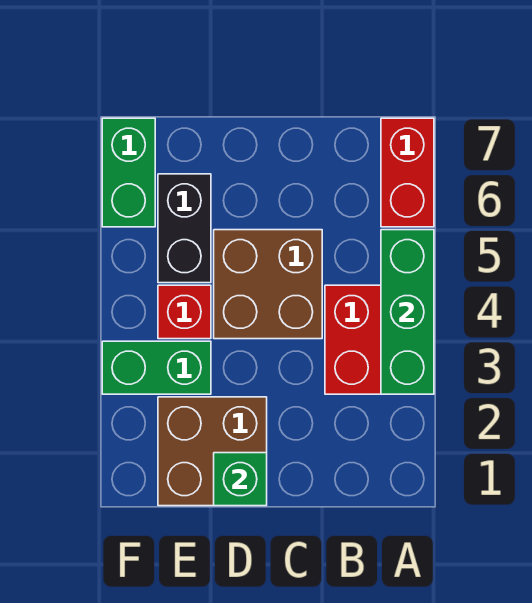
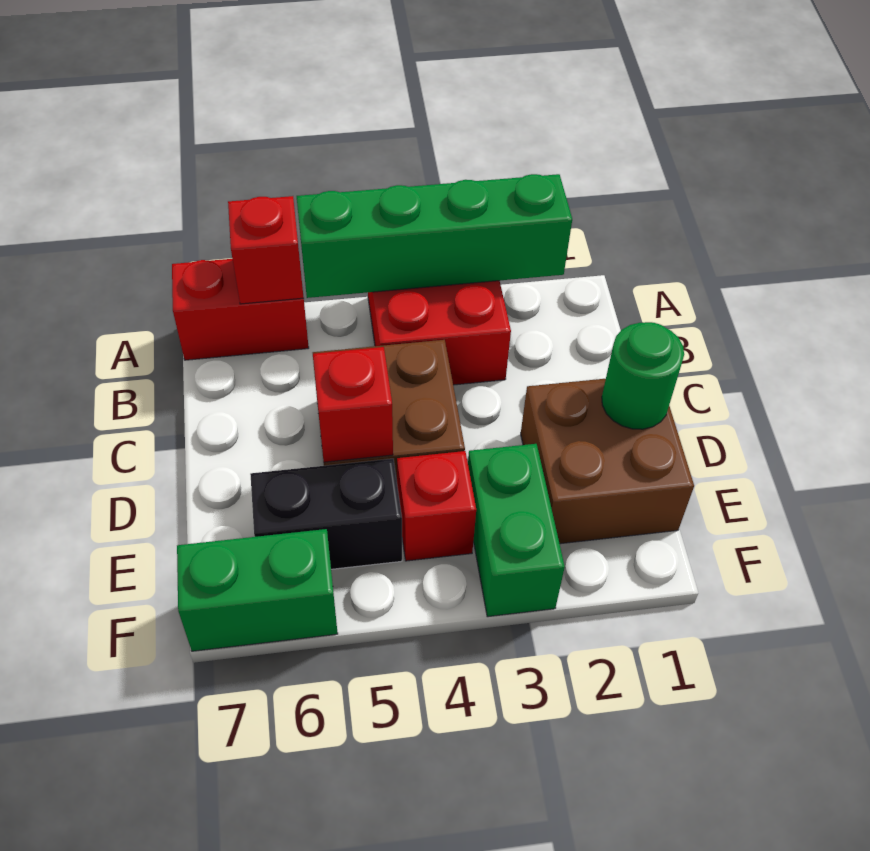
green brick A3:A5 level 2 -> green brick A2:A5 level 2
none -> red brick A6 level 2
green brick D1 level 2 -> green round brick D1 level 2
none -> red brick D5 level 2

